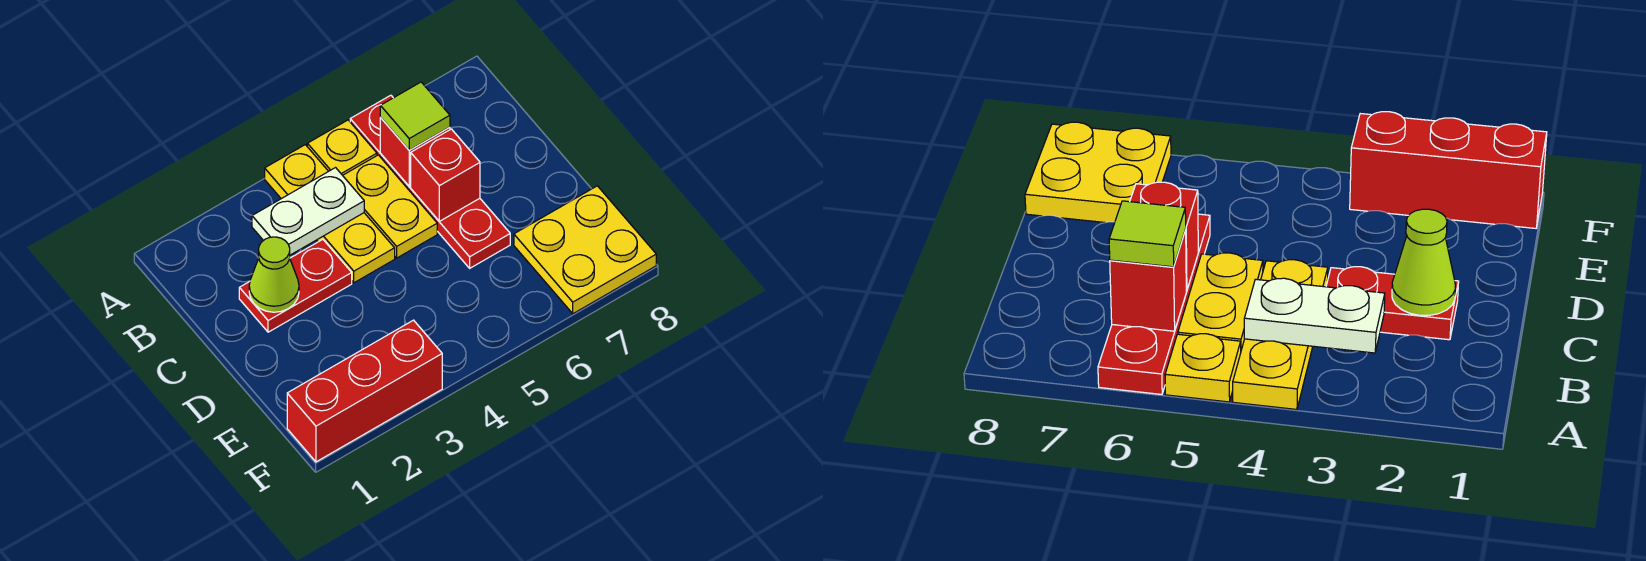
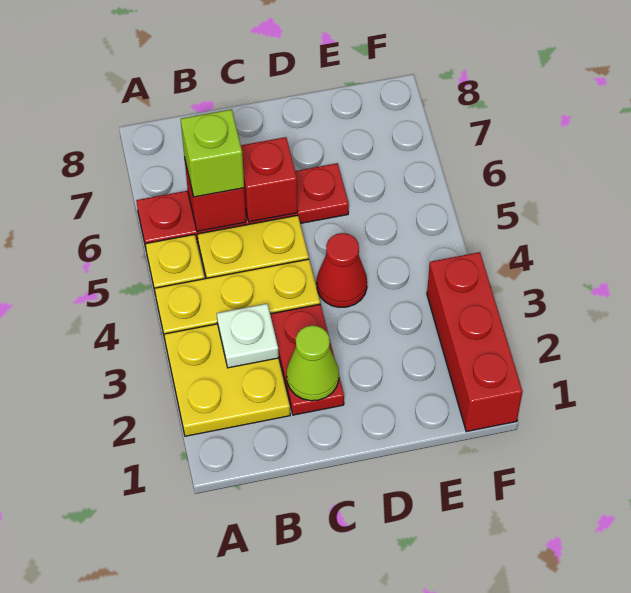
white plate B3:B4 level 2 -> white plate B3 level 2
lime tile B6 level 3 -> lime brick B6 level 3
none -> red cone D4 level 1
yellow plate E7:F8 level 1 -> yellow plate A2:B3 level 1

